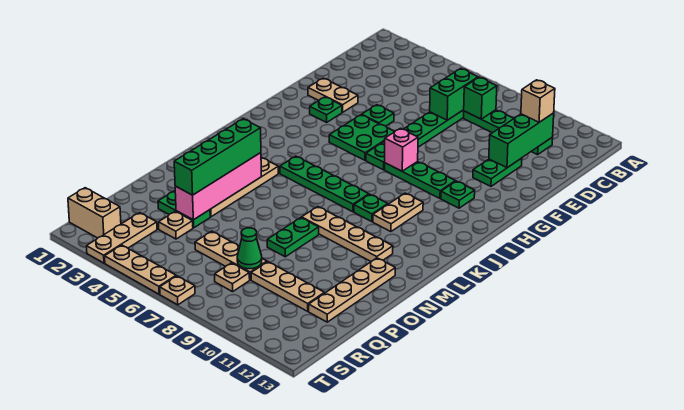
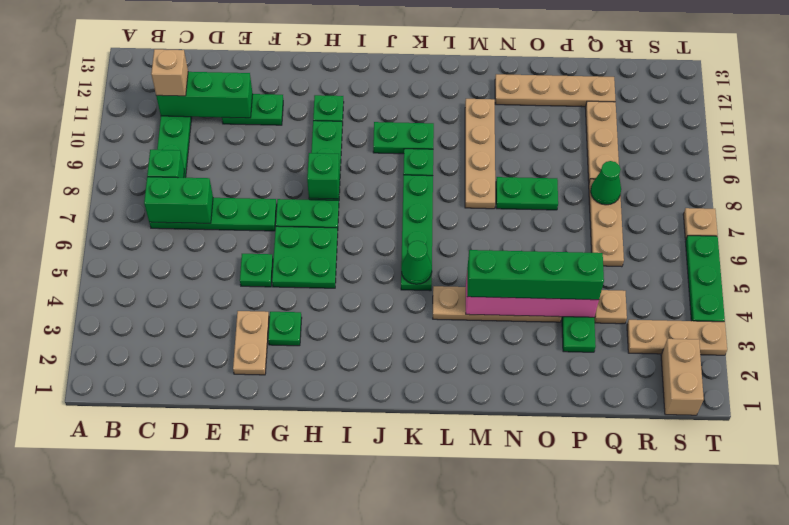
pink brick H8 level 2 -> green brick H8 level 2
tan plate J10:K10 level 1 -> green plate J10:K10 level 1
none -> green cone K5 level 2
tan plate R8 level 1 -> none
tan plate T4:T6 level 1 -> green plate T4:T6 level 1

